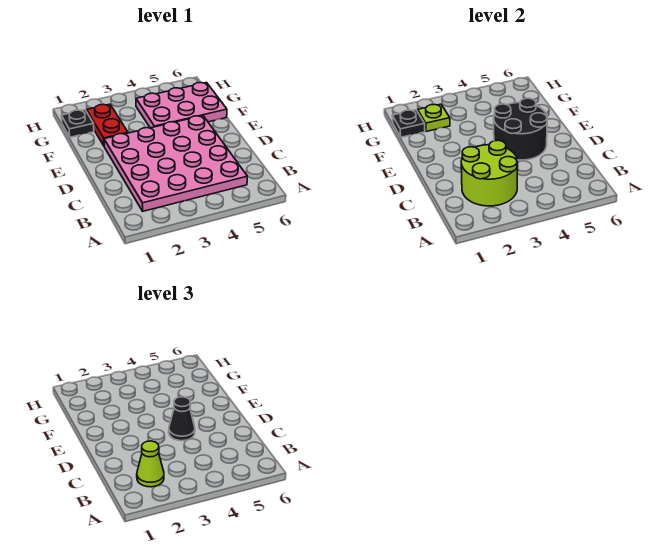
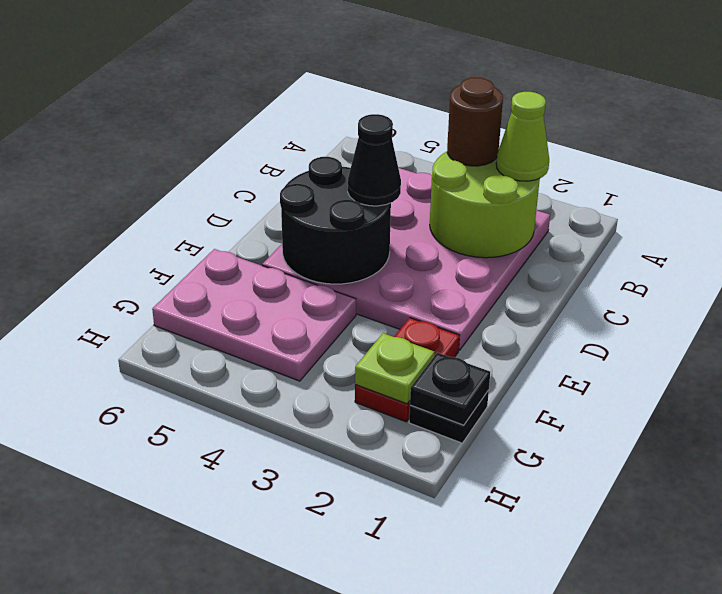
none -> brown round brick B3 level 3

